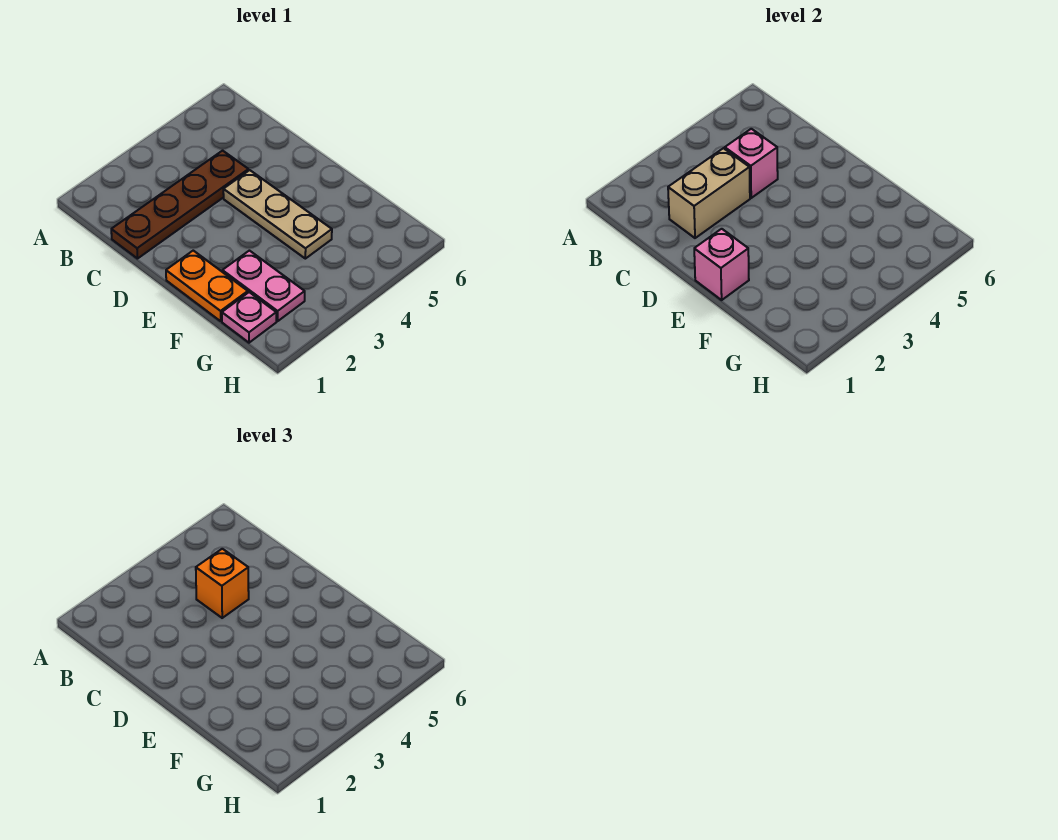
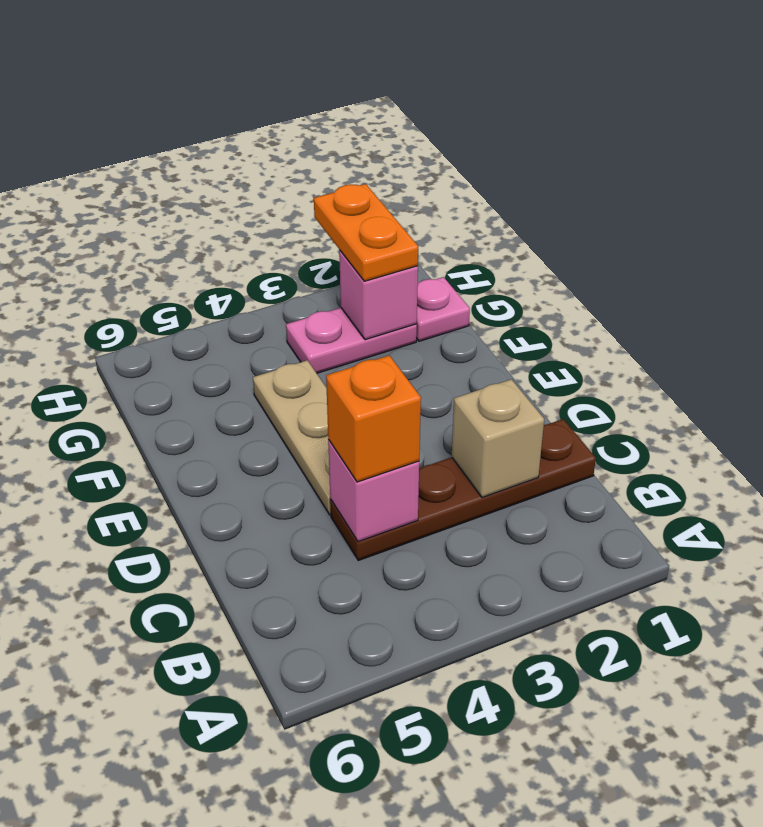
tan brick C2:C3 level 2 -> tan brick C2 level 2
orange plate E1:F1 level 1 -> orange plate G2:H2 level 3
pink brick E1 level 2 -> pink brick G2 level 2
pink plate F2:G2 level 1 -> pink plate G2:G3 level 1

